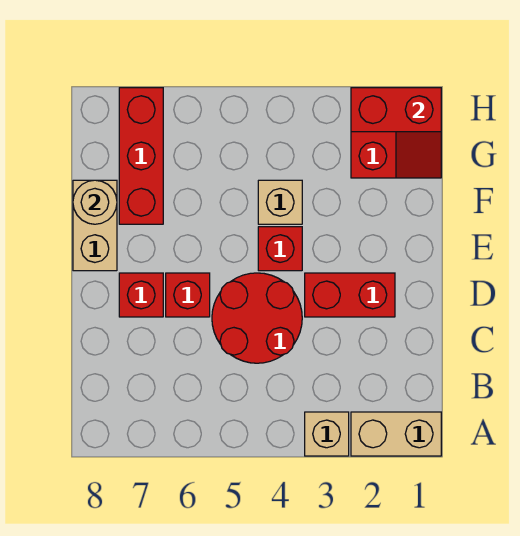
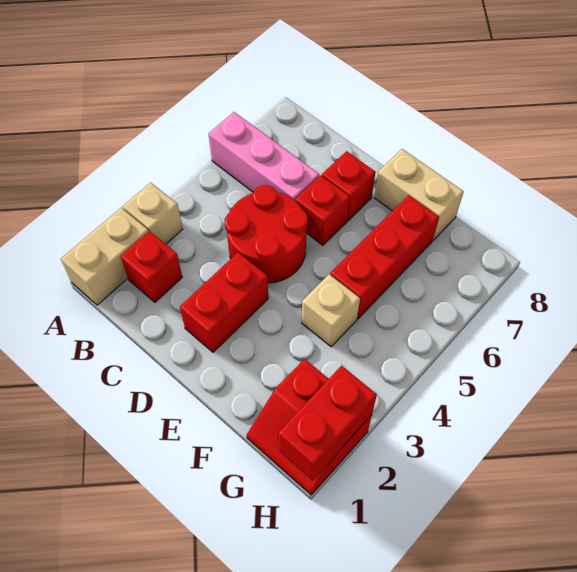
none -> pink brick A6:C6 level 1
red brick E4 level 1 -> red brick B2 level 1
red brick F7:H7 level 1 -> red brick F5:F7 level 1
tan round brick F8 level 2 -> none

